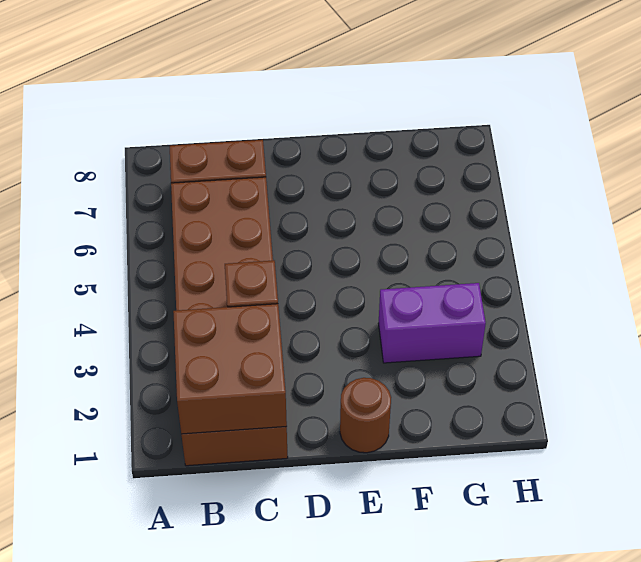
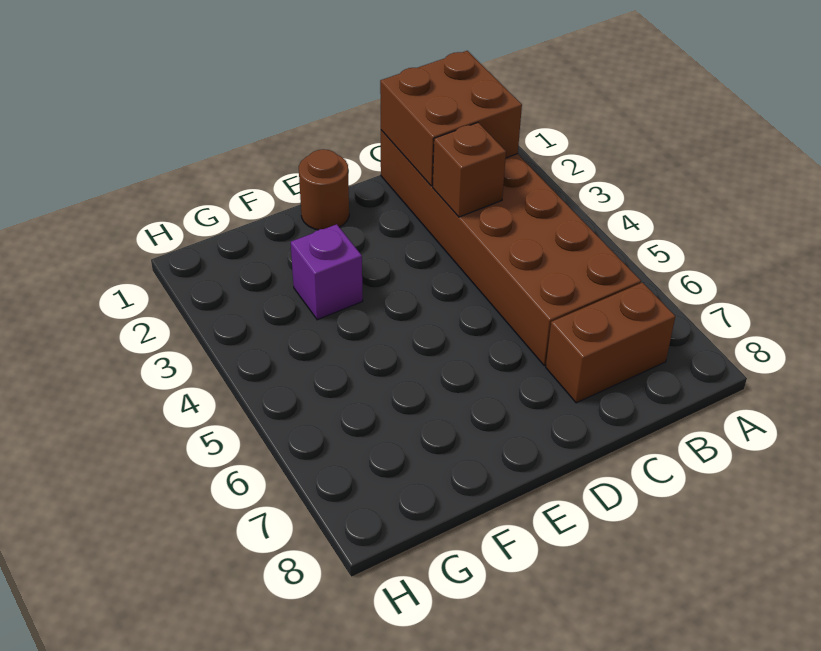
purple brick F3:G3 level 1 -> purple brick F3 level 1

